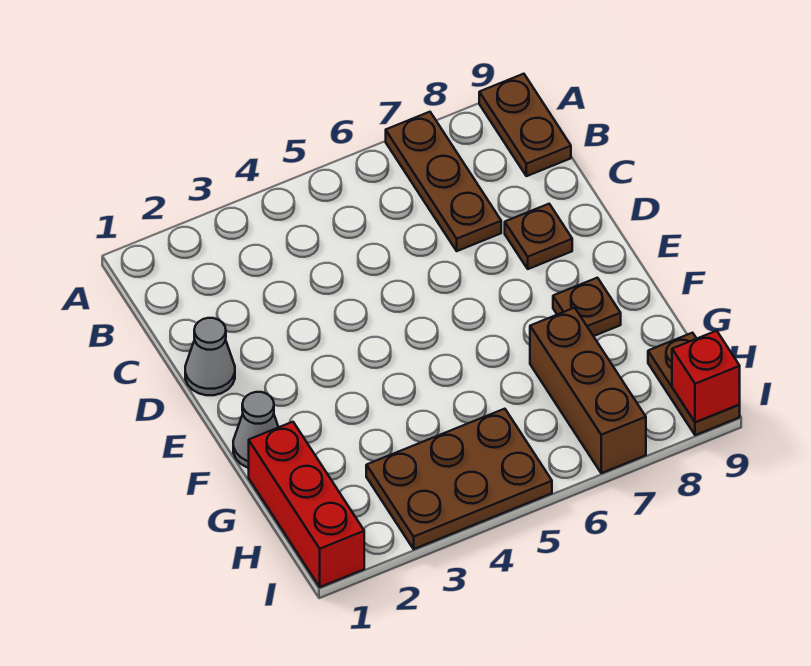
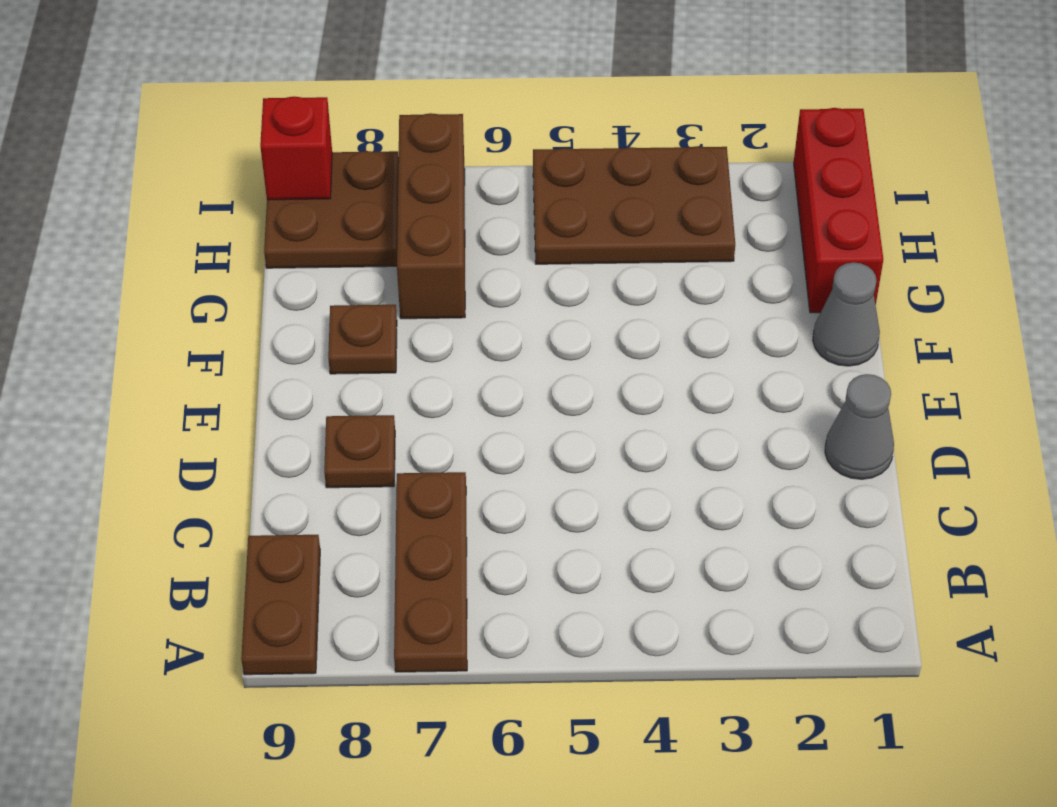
brown plate H9:I9 level 1 -> brown plate H8:I9 level 1

